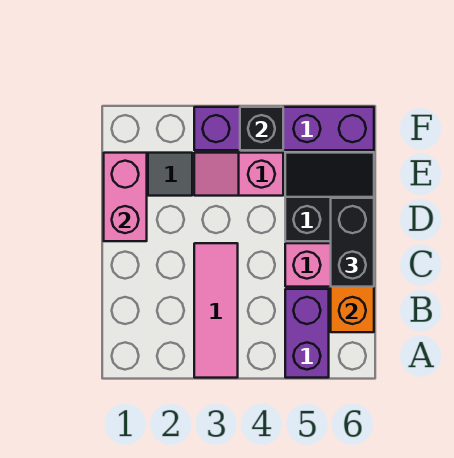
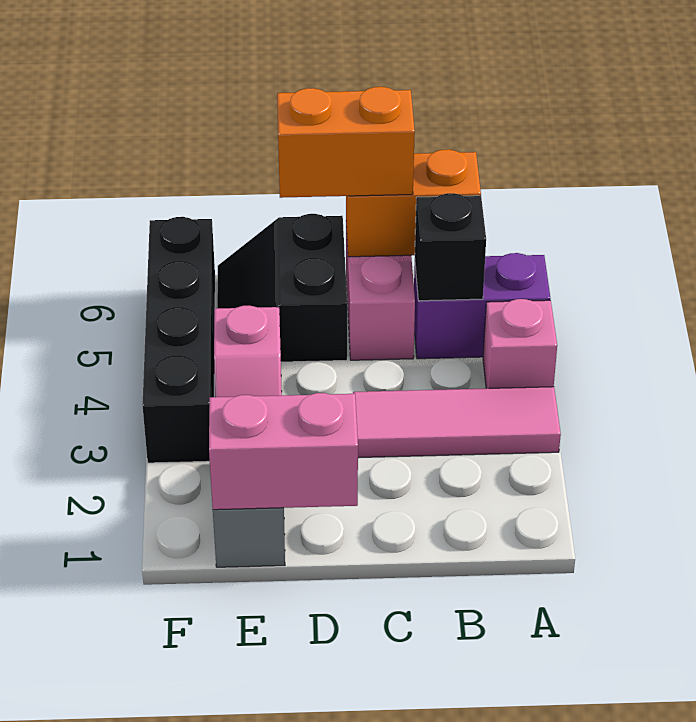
none -> pink brick A4 level 1
black brick C6:D6 level 3 -> orange brick C6:D6 level 3
purple brick F3:F6 level 1 -> black brick F3:F6 level 1
black brick F4 level 2 -> black brick B5 level 2

